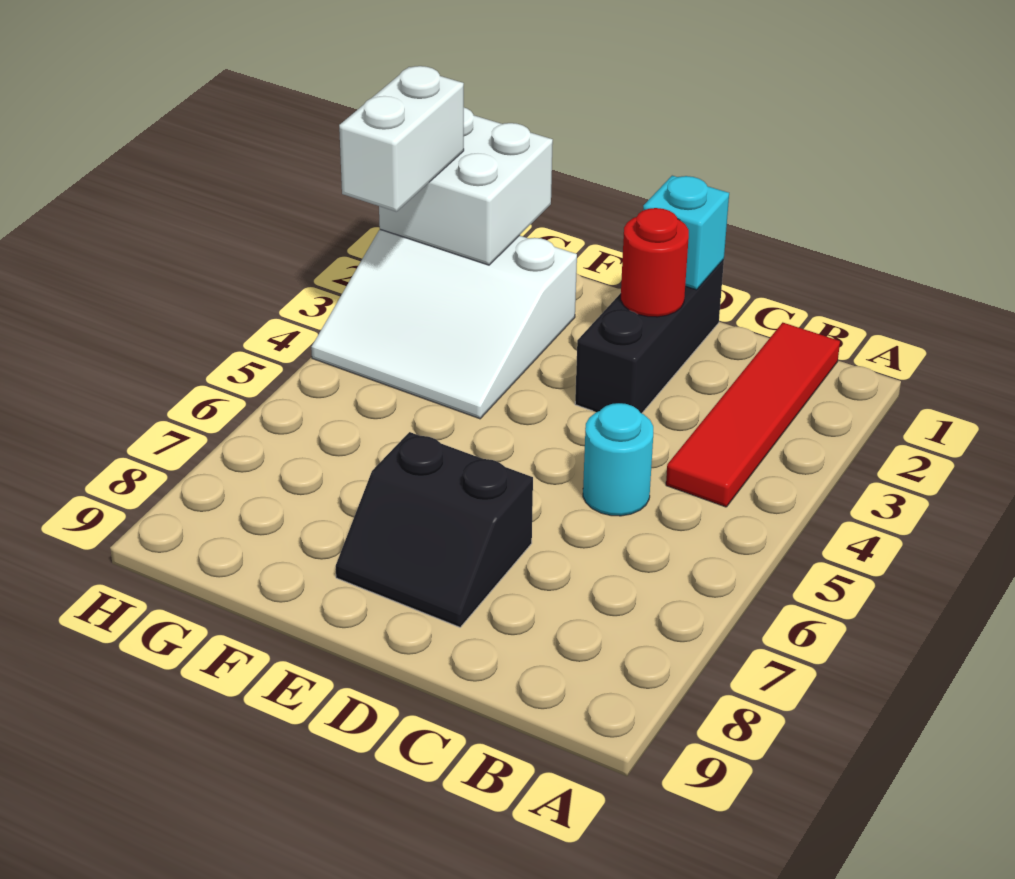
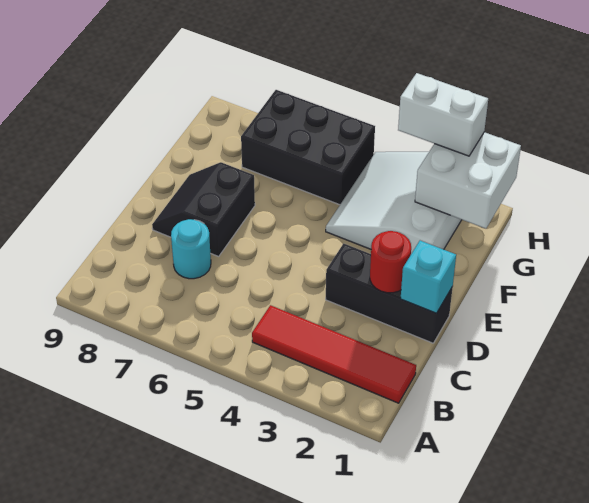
cyan round brick C5 level 1 -> cyan round brick C7 level 1
none -> black brick G5:H7 level 1

